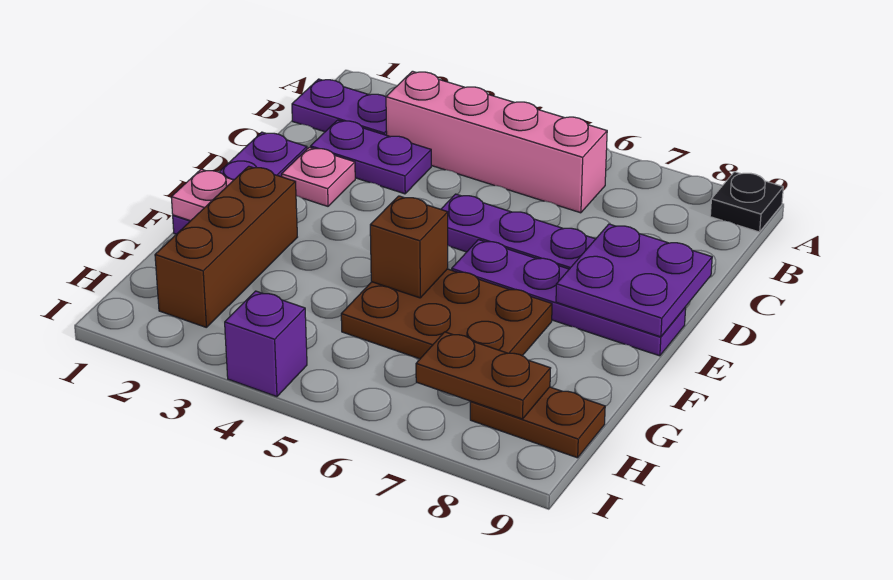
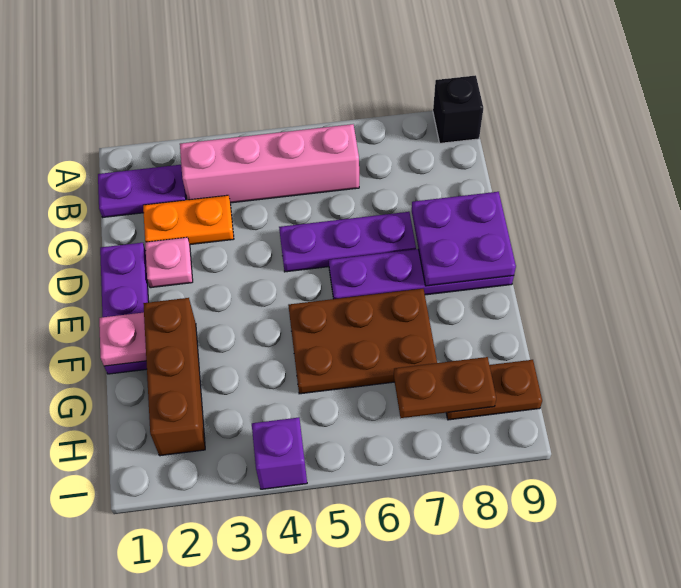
black plate A9 level 1 -> black brick A9 level 1
purple plate C2:C3 level 1 -> orange plate C2:C3 level 1
brown brick F5 level 2 -> none

